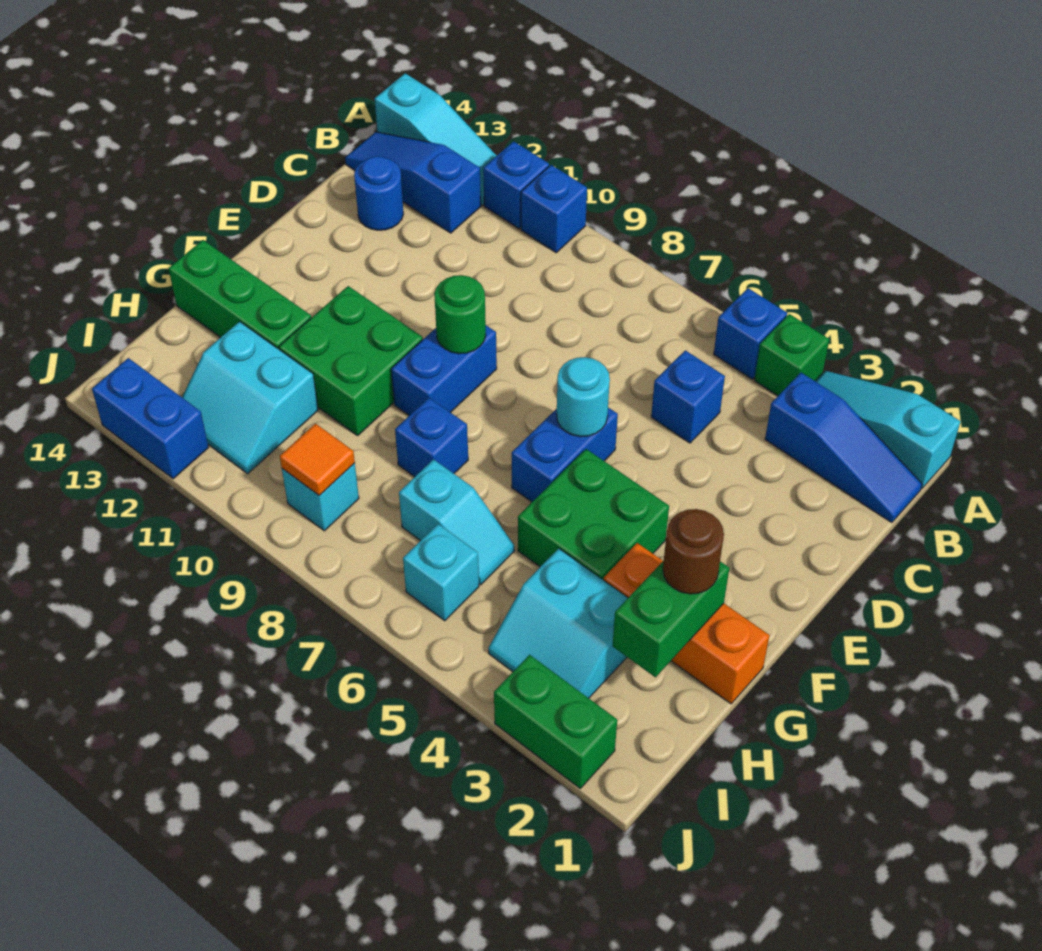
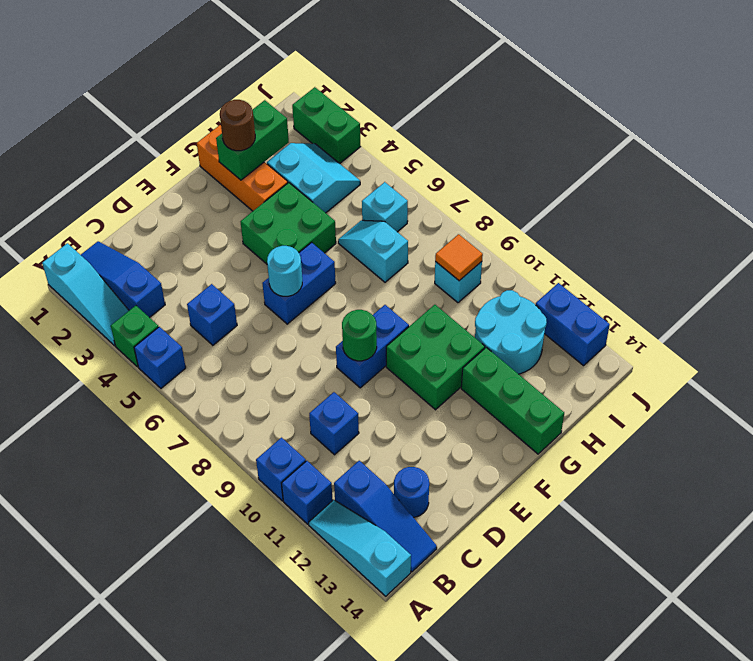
blue brick G8 level 1 -> blue brick C10 level 1
cyan slope H11:I12 level 1 top H -> cyan round brick H11:I12 level 1

